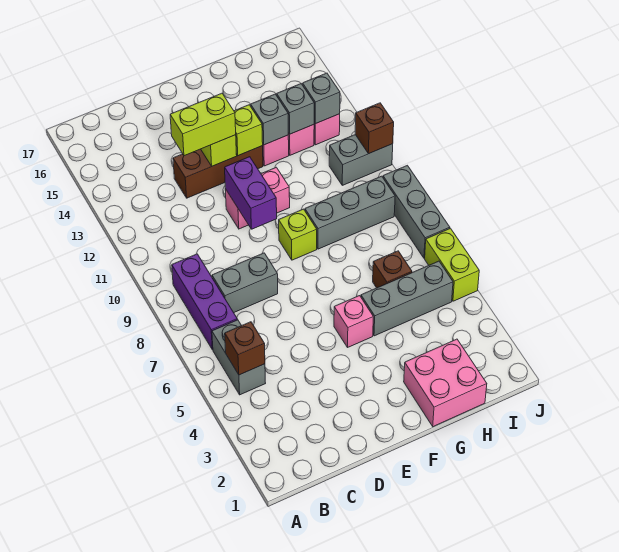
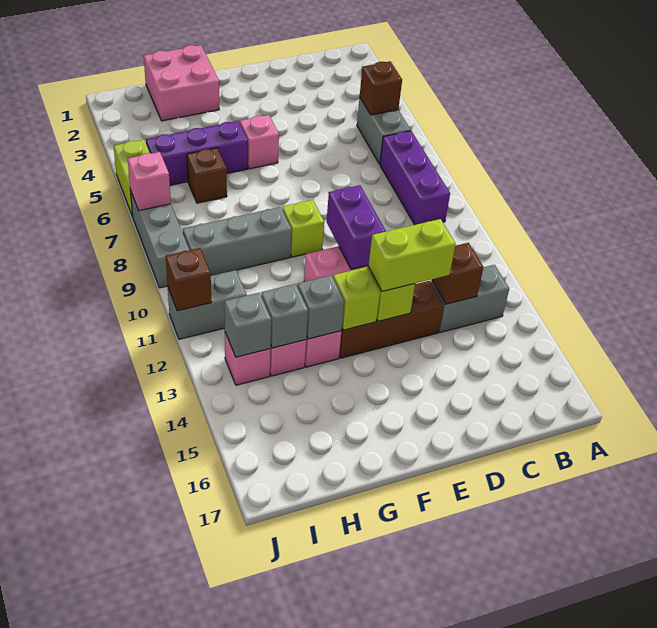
grey brick C8:D8 level 1 -> grey brick B13:C13 level 1
none -> brown brick C13 level 2
grey brick G5:I5 level 1 -> purple brick G5:I5 level 1
none -> pink brick J7 level 2

